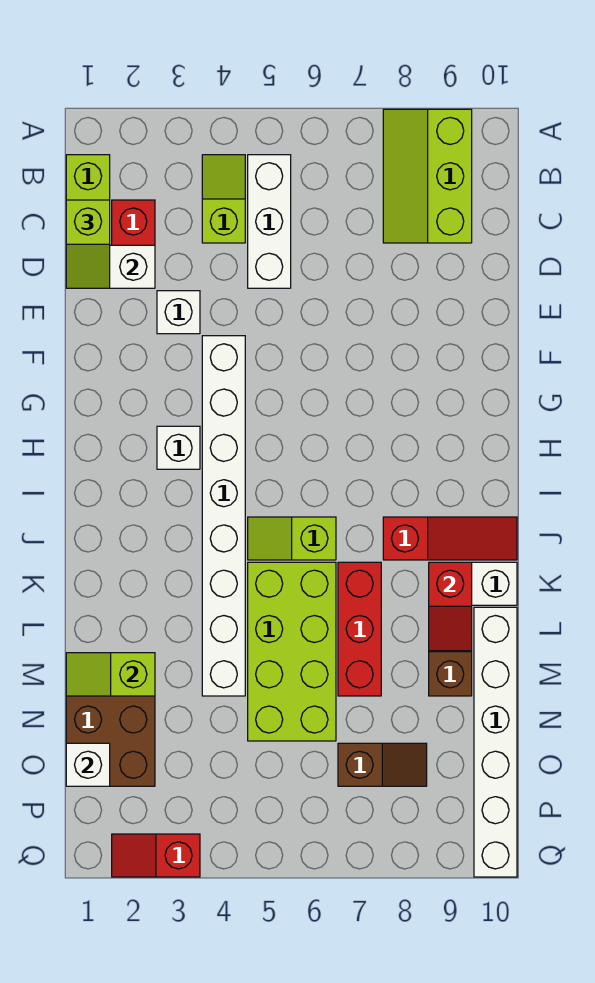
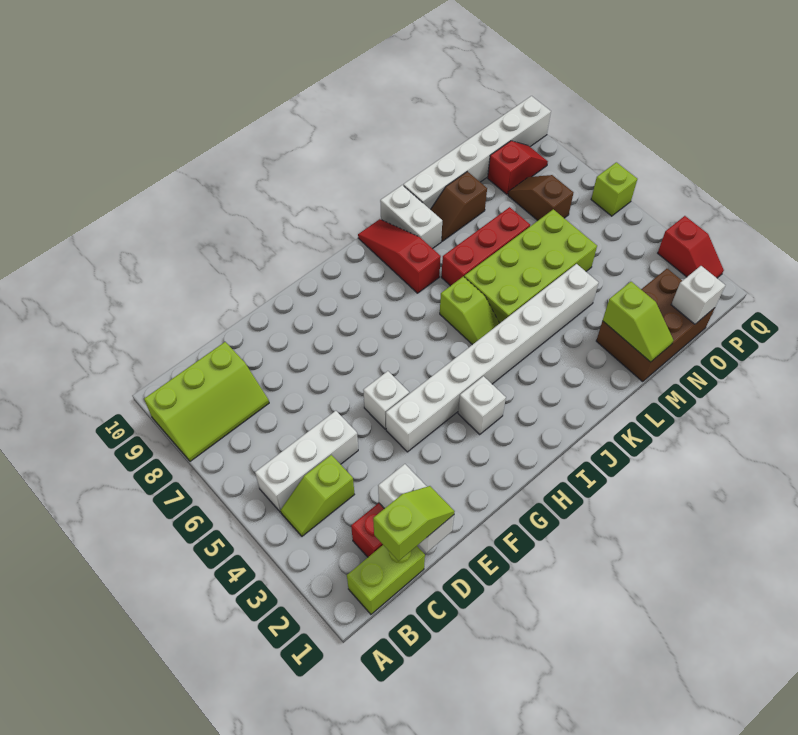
white brick E3 level 1 -> white brick F5 level 1
red slope K9:L9 level 2 top K -> red slope O9:P9 level 1 top O
none -> lime brick Q6 level 1

